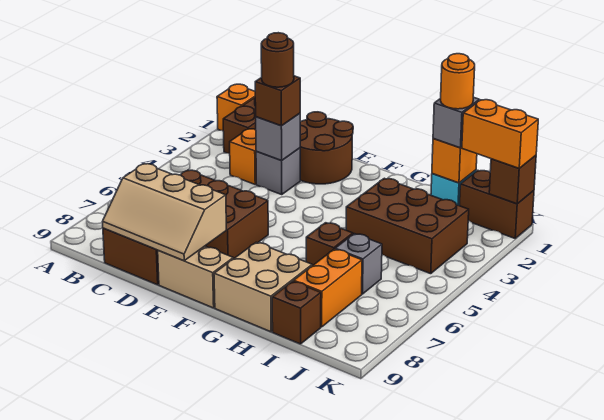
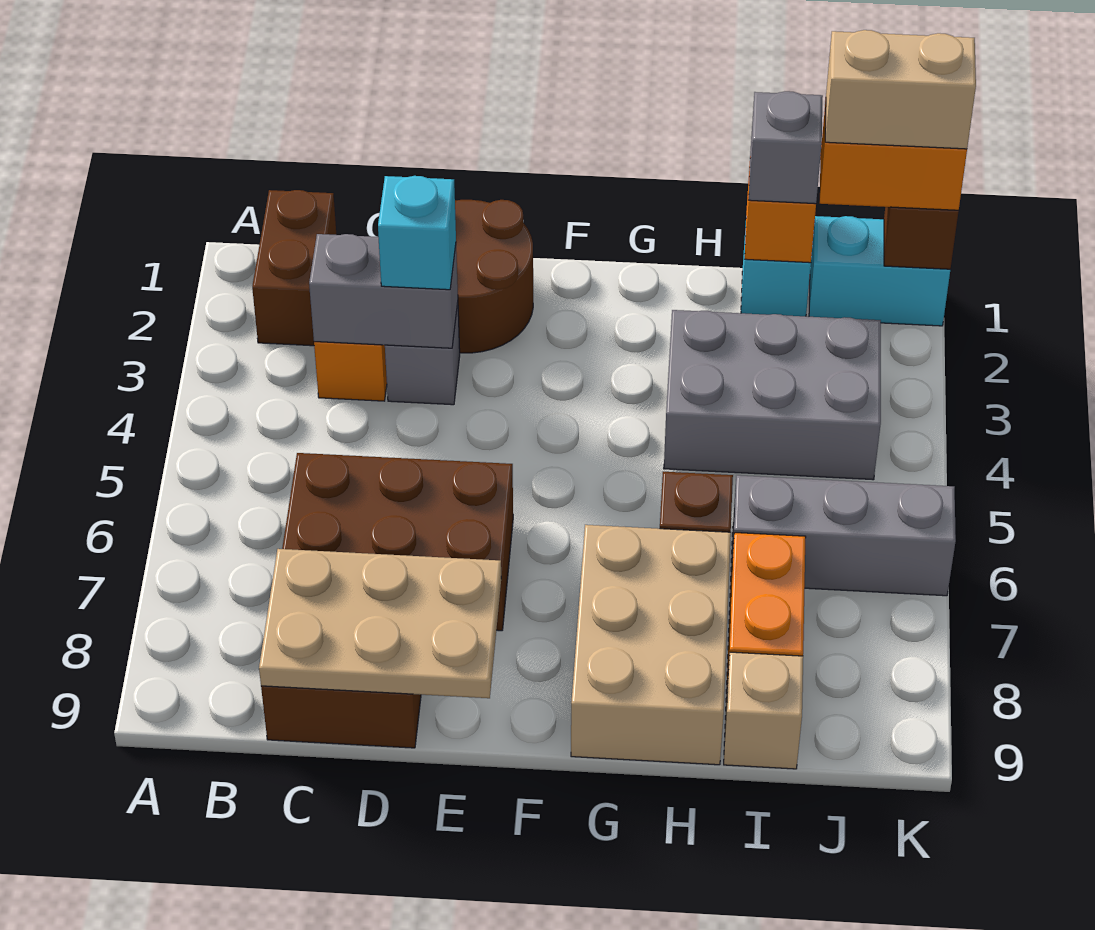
orange brick A1 level 1 -> none
tan slope C8:E9 level 2 top 8 -> tan plate C8:E9 level 2
grey brick D3 level 2 -> grey brick C3:D3 level 2
brown brick D3 level 3 -> cyan brick D3 level 3
brown round brick D3 level 4 -> none
tan brick E9:F9 level 1 -> tan brick J1:K1 level 4
tan brick G8:H9 level 1 -> tan brick G7:H9 level 1
brown brick H3:J4 level 1 -> grey brick H3:J4 level 1
orange round brick I1 level 4 -> none
grey brick I6 level 1 -> grey brick I6:K6 level 1
brown brick I9 level 1 -> tan brick I9 level 1
brown brick J1:K1 level 1 -> cyan brick J1:K1 level 1

